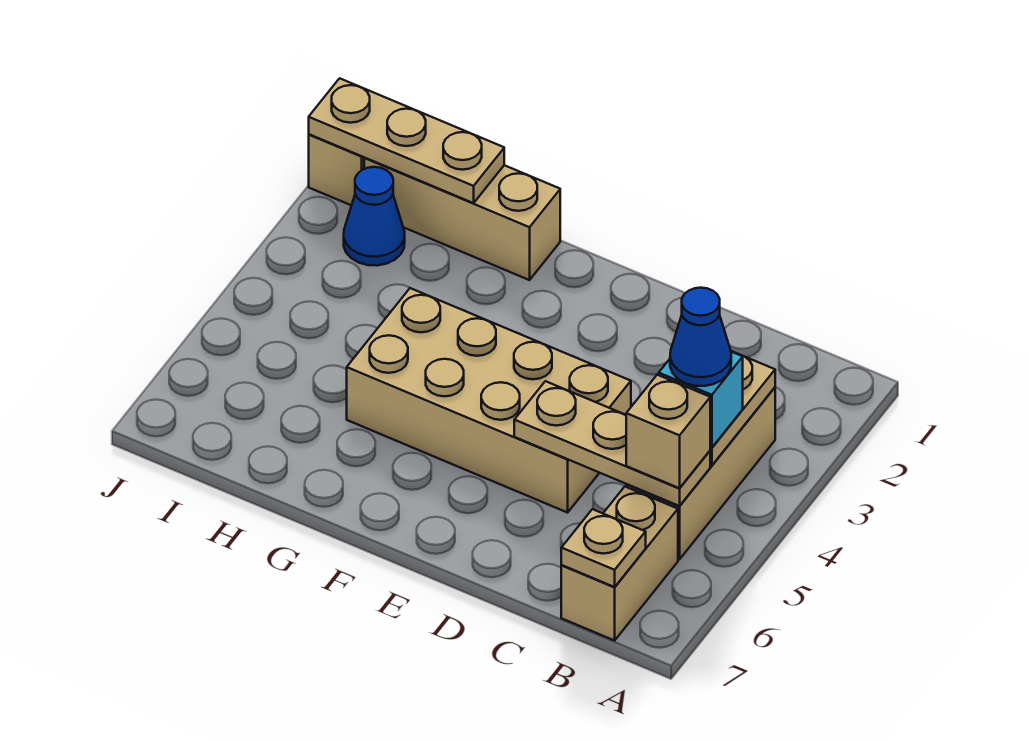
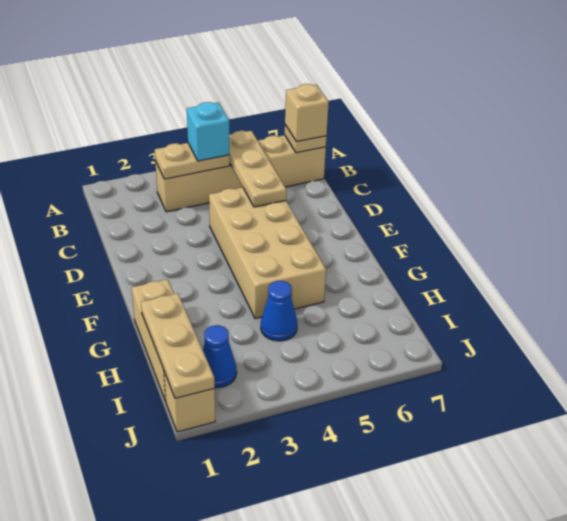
blue cone B4 level 4 -> blue cone H4 level 1
tan brick B5 level 3 -> tan brick B7 level 3

